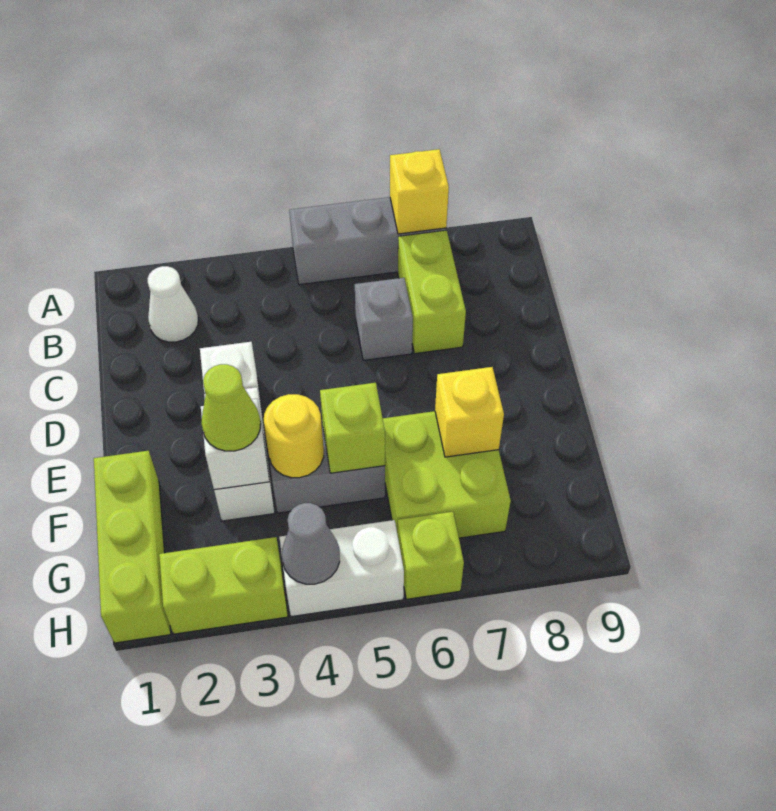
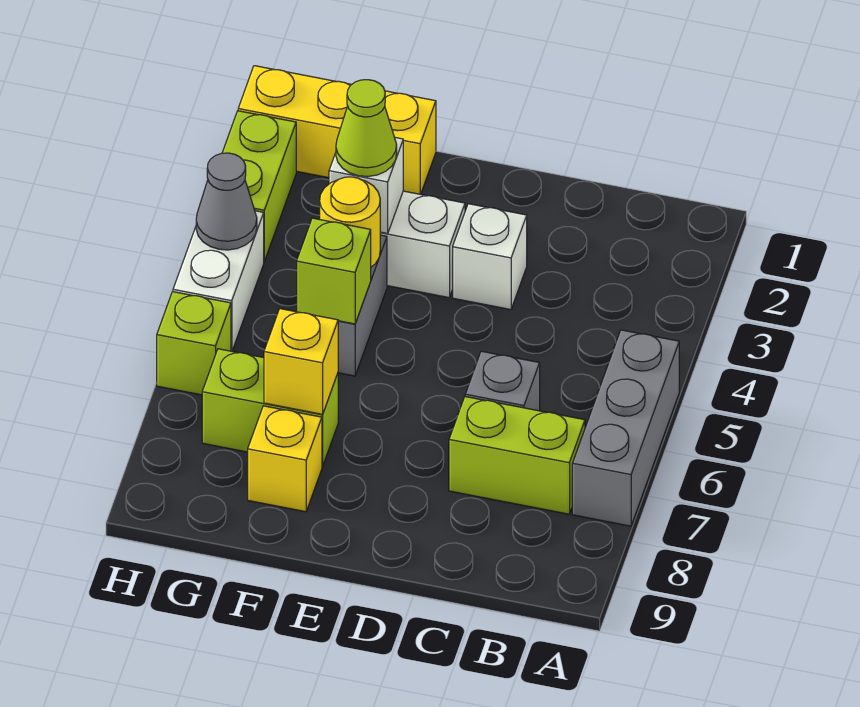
yellow brick A7 level 2 -> yellow brick F8 level 1
white cone B2 level 1 -> none
lime brick F1:H1 level 1 -> yellow brick F1:H1 level 1
lime brick F6:G7 level 1 -> lime brick F7:G7 level 1

